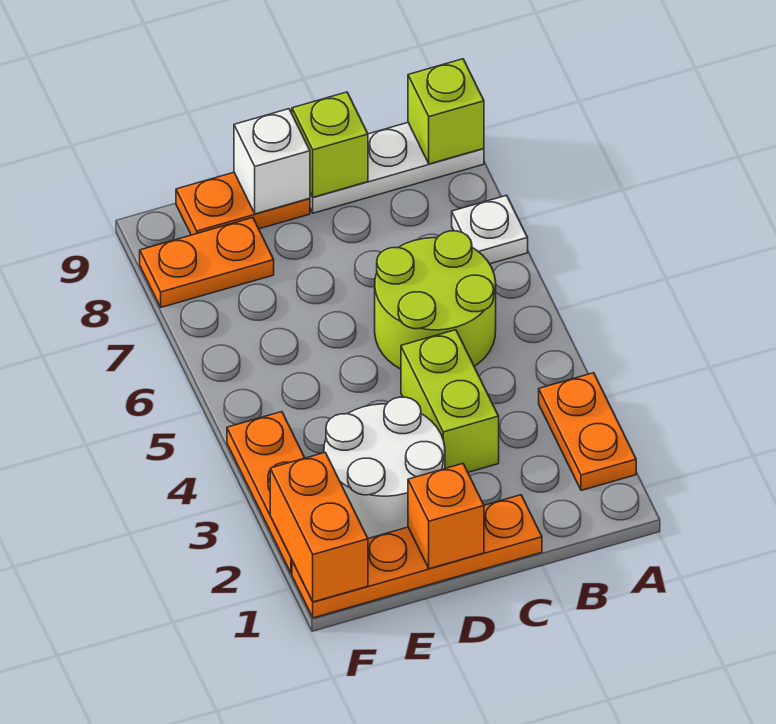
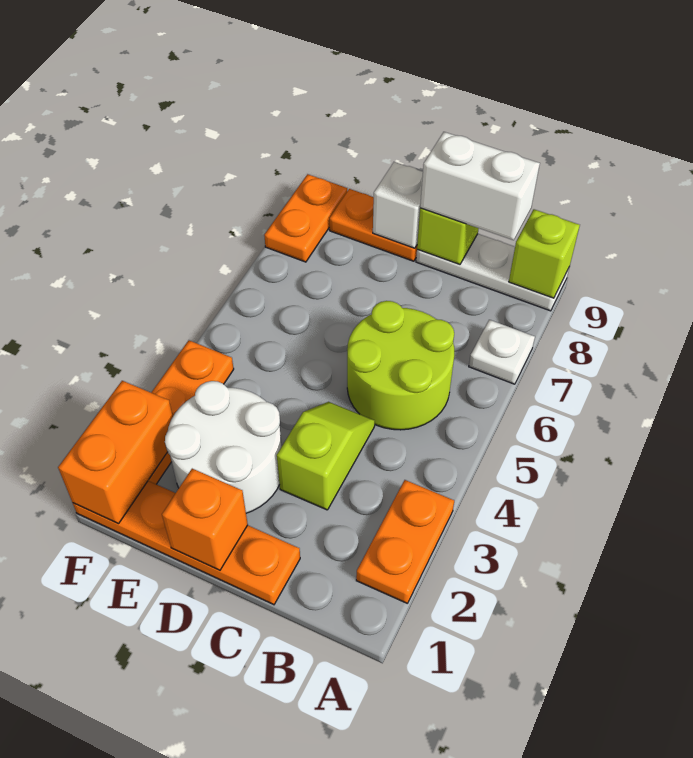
none -> white brick B9:C9 level 3
lime brick C3:C4 level 1 -> lime slope C3:C4 level 1 top 3
orange plate E8:F8 level 1 -> orange plate F8:F9 level 1

